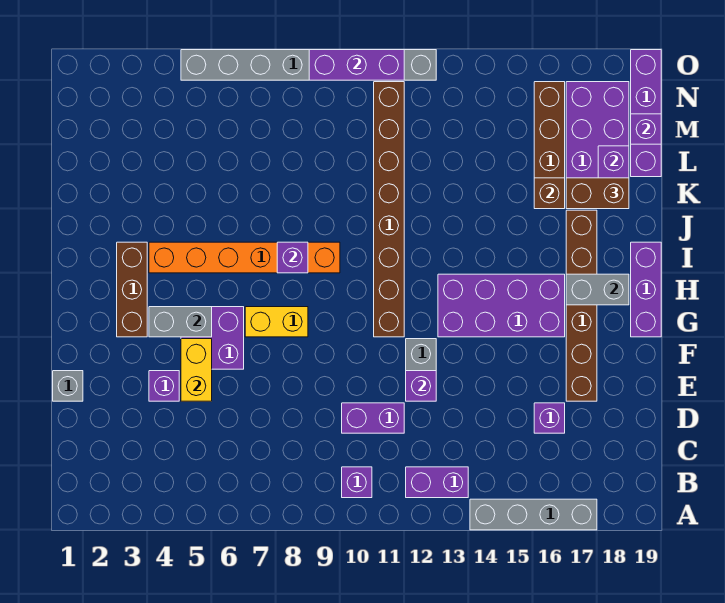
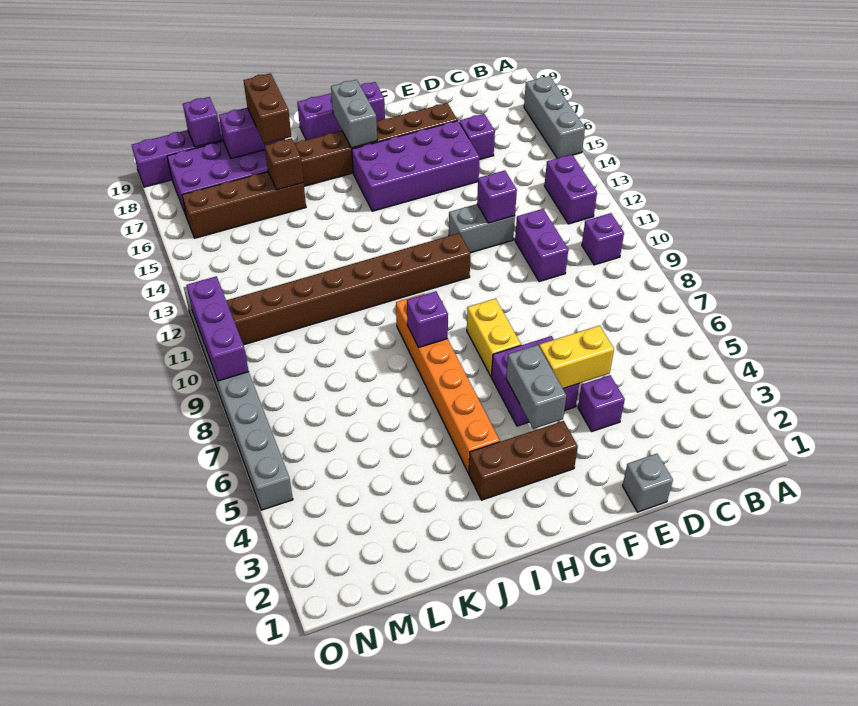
grey brick A14:A17 level 1 -> grey brick A15:A17 level 1
purple brick G13:H16 level 1 -> purple brick E15:H16 level 1

